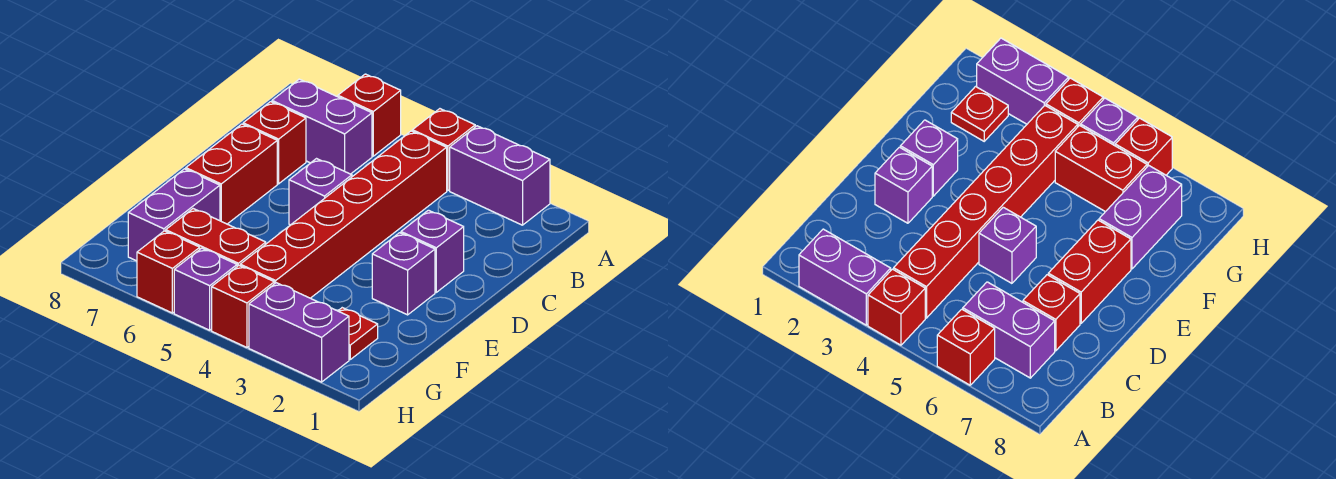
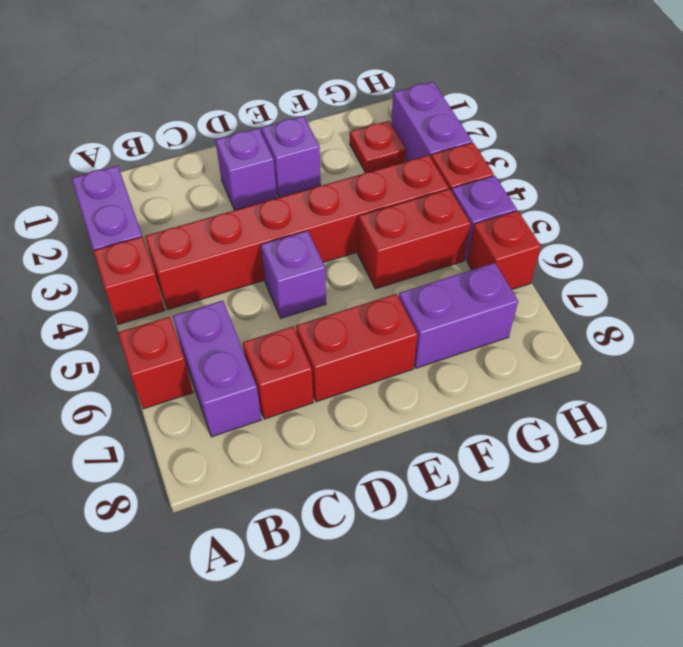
red brick G5:G6 level 1 -> red brick F5:G5 level 1

